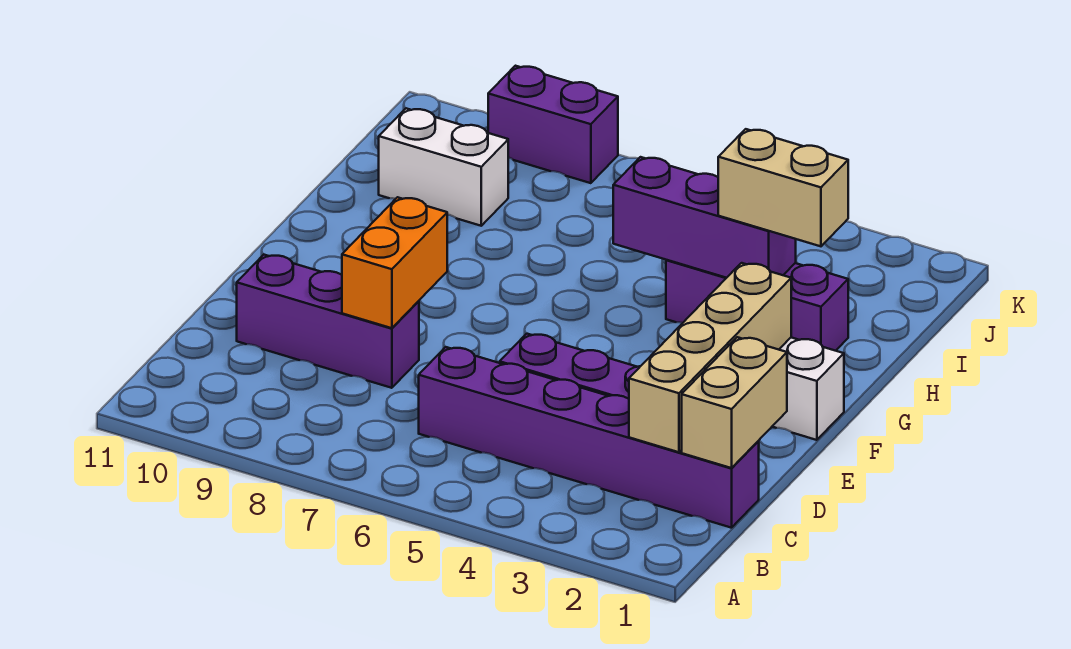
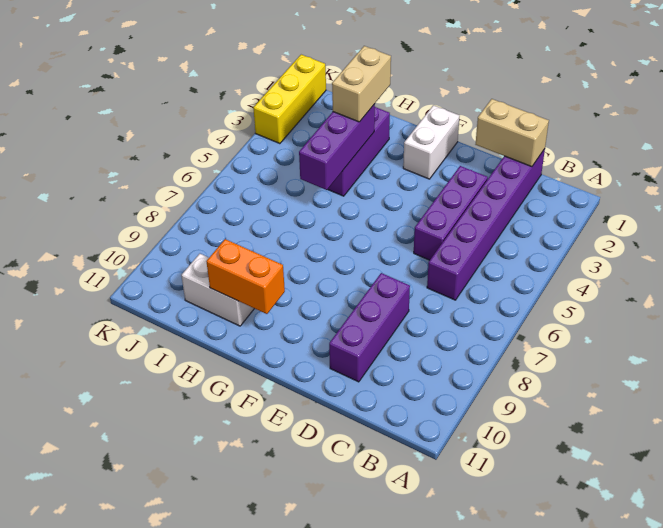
tan brick C2:F2 level 2 -> none
orange brick D8:E8 level 2 -> orange brick G10:H10 level 2
white brick I9:I10 level 1 -> white brick H10:I10 level 1
none -> yellow brick K1:K3 level 1
purple brick K8:K9 level 1 -> none

